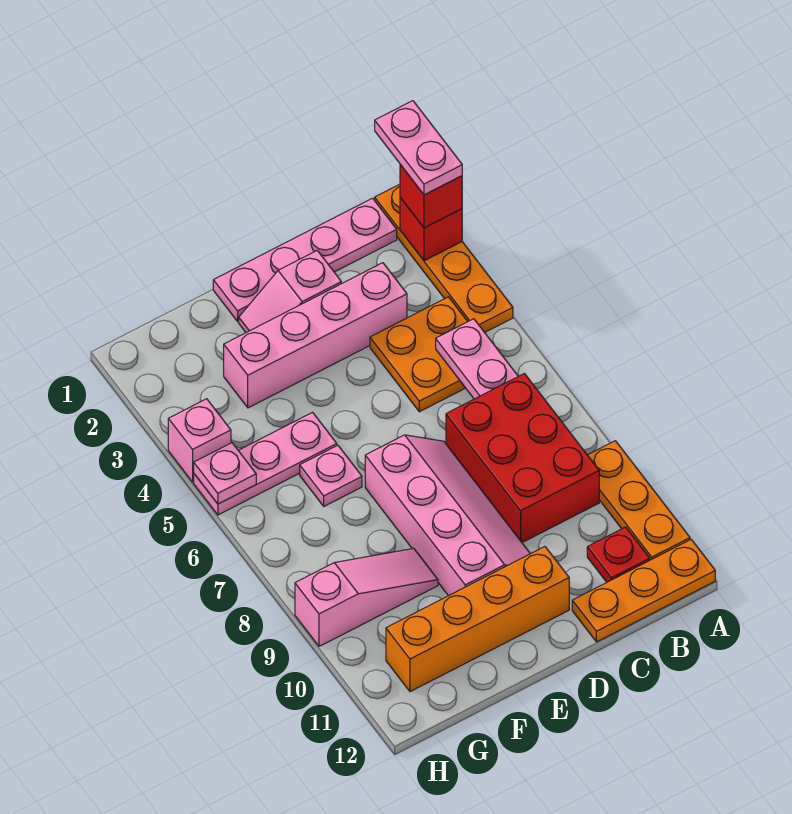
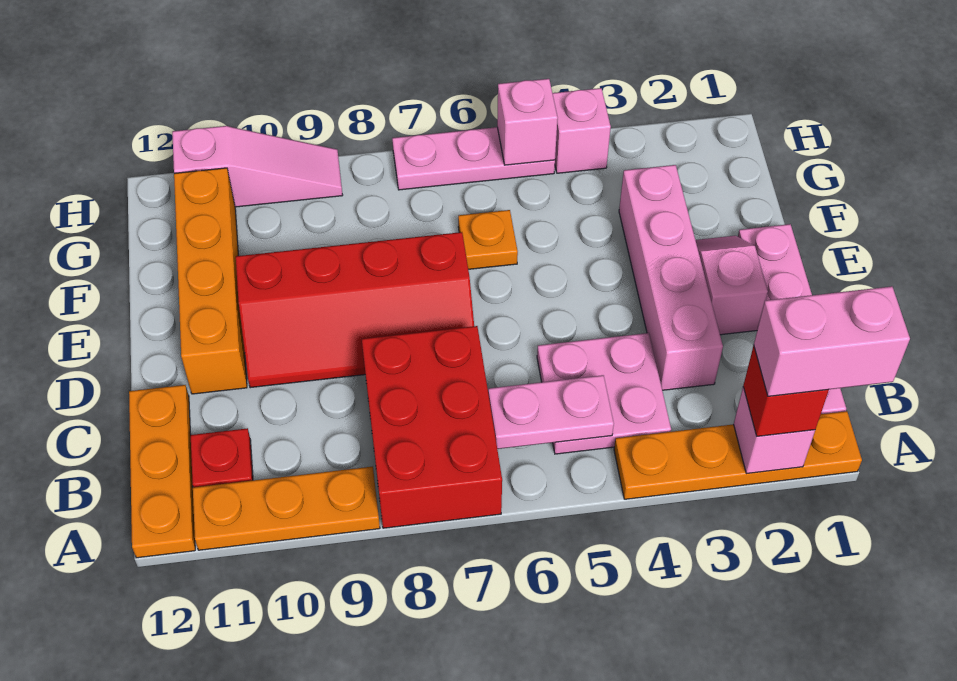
pink plate A1:A2 level 4 -> pink brick A1:A2 level 4
red brick A2 level 2 -> pink brick A2 level 2
orange plate B4:C5 level 1 -> pink plate B4:C5 level 1
red brick B7:C9 level 1 -> red brick A7:C8 level 1
pink slope D7:E10 level 1 top E -> red slope D7:E10 level 1 top E
pink plate F5:H5 level 1 -> pink plate H5:H7 level 1
pink plate F6 level 1 -> orange plate F6 level 1
pink slope F9:H9 level 1 top H -> pink slope H9:H11 level 1 top 11
pink plate H5 level 2 -> pink brick H5 level 2

